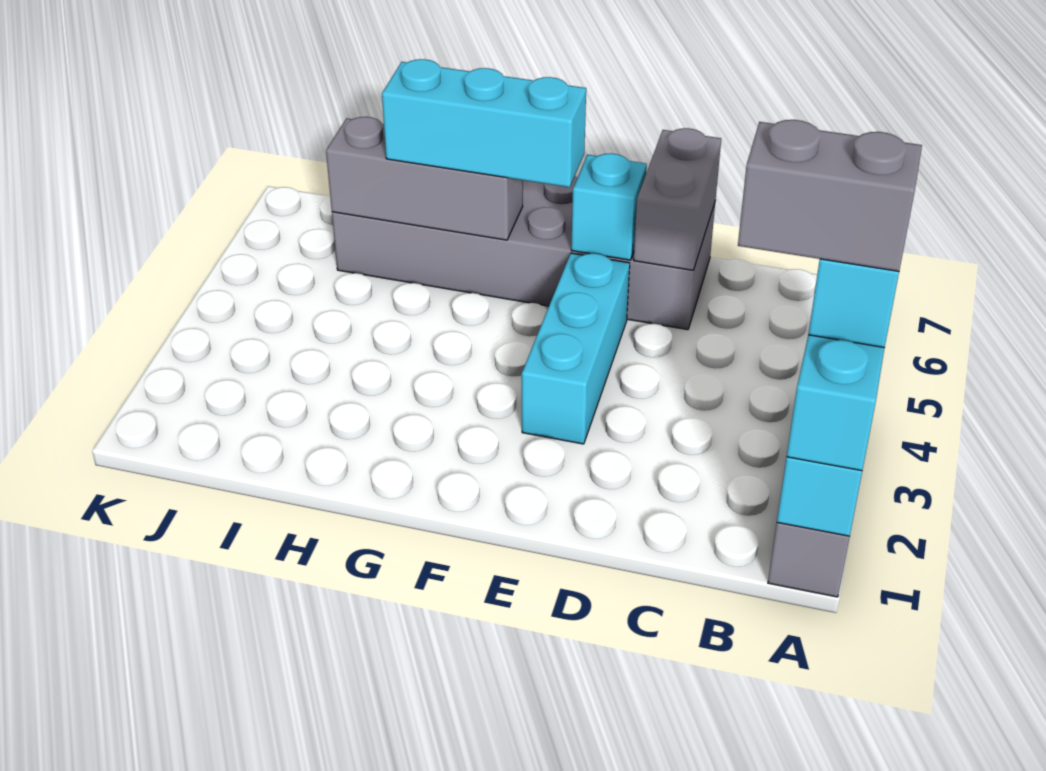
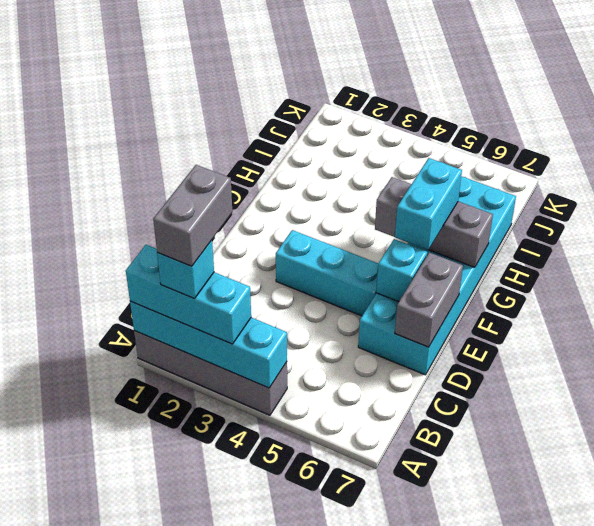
grey brick D6:I7 level 1 -> cyan brick D6:I7 level 1
grey brick D6:D7 level 2 -> grey brick D7:E7 level 2
cyan brick F6:H6 level 3 -> cyan brick F6:G6 level 3
grey brick G6:I6 level 2 -> grey brick G5:G7 level 2

